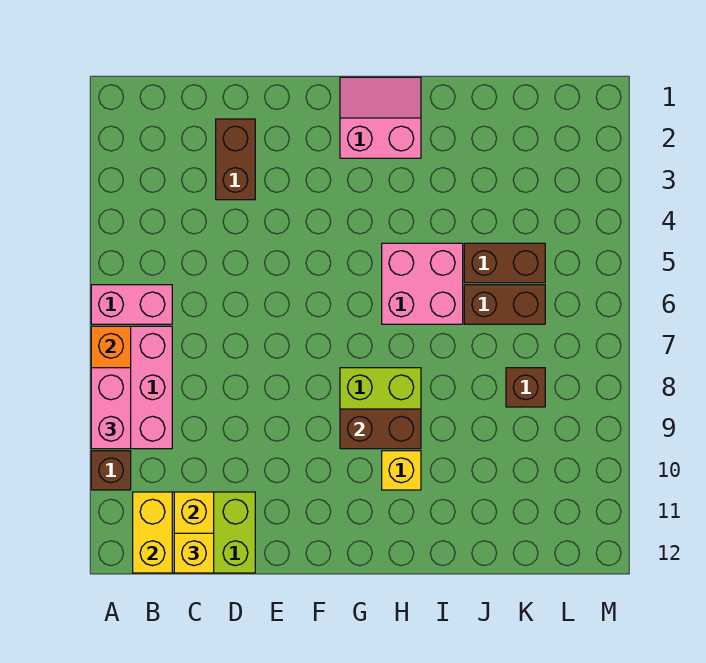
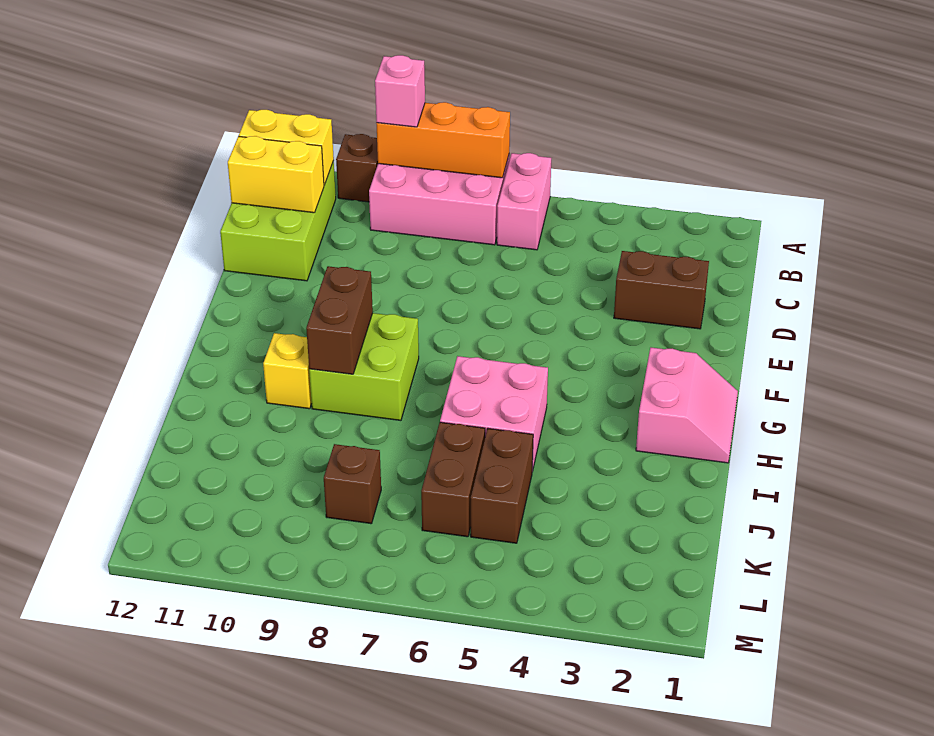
pink brick A8:A9 level 3 -> pink brick A9 level 3
yellow brick C12 level 3 -> none

